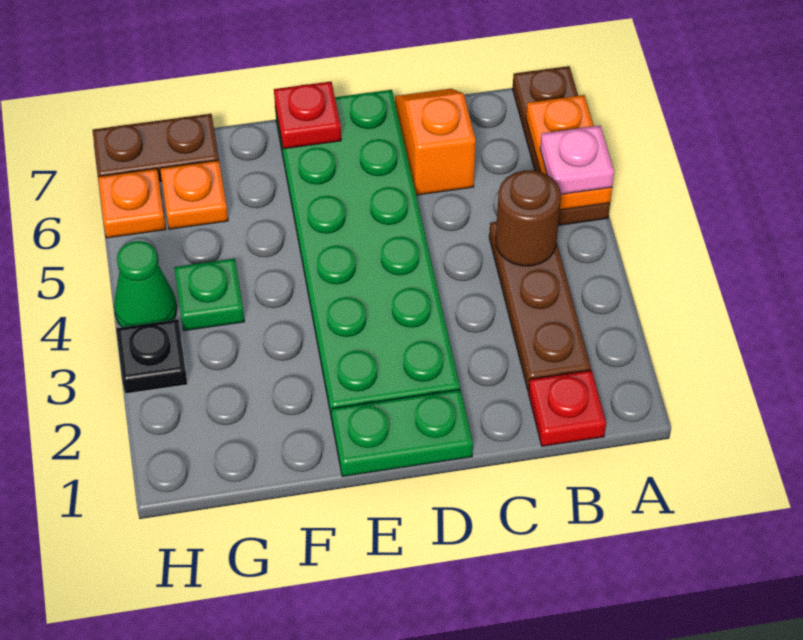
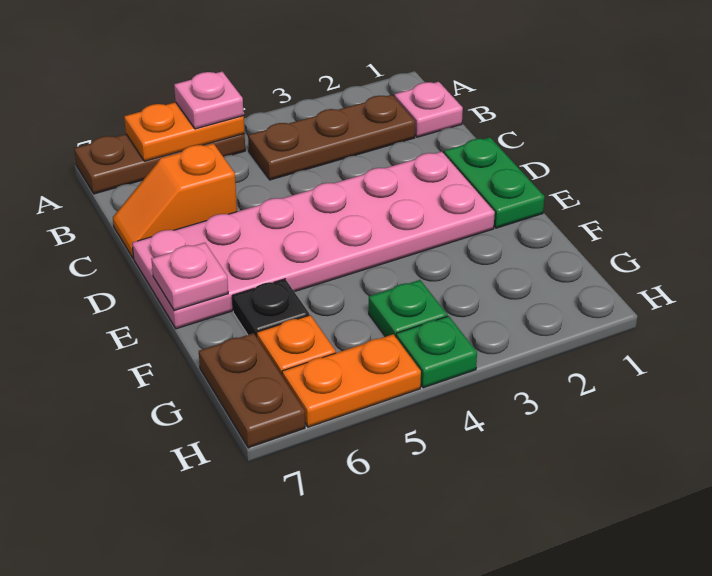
red plate B1 level 1 -> pink plate B1 level 1
brown round brick B4 level 2 -> none
green plate D2:E7 level 1 -> pink plate D2:E7 level 1
red plate E7 level 2 -> pink plate E7 level 2
black plate H3 level 1 -> black plate F6 level 1
green cone H4 level 1 -> green plate H4 level 1
orange plate H6 level 1 -> orange plate H5:H6 level 1

